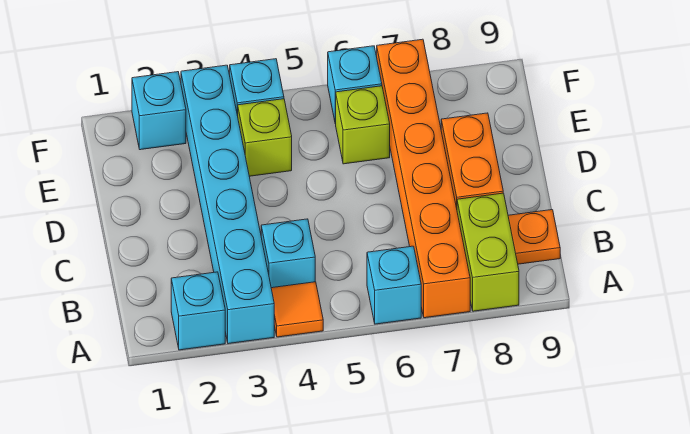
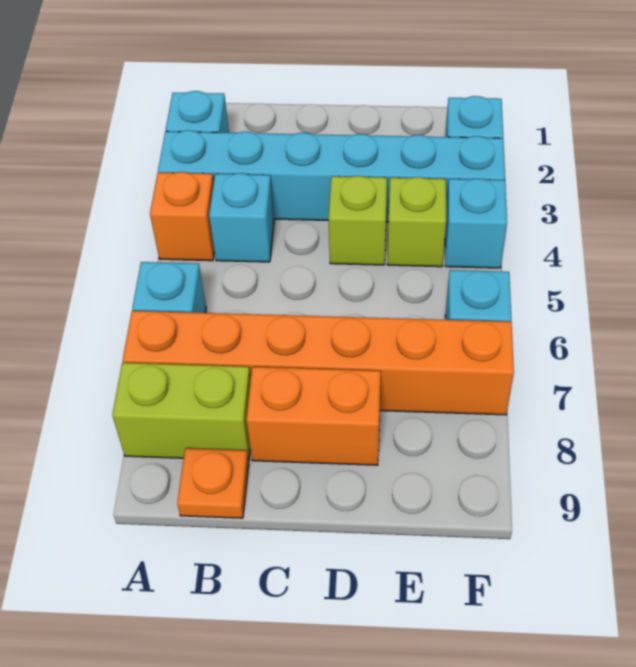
orange tile A4 level 1 -> orange brick A4 level 1
lime brick E6 level 1 -> lime brick D4 level 1

